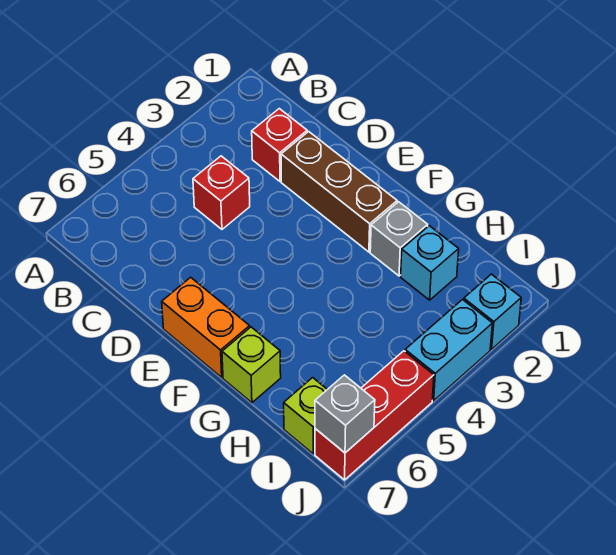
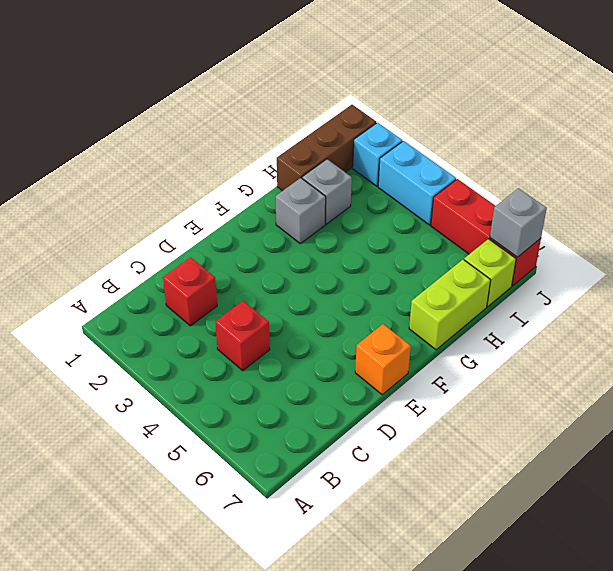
brown brick D2:F2 level 1 -> brown brick H1:J1 level 1
orange brick E7:F7 level 1 -> orange brick E7 level 1
lime brick G7 level 1 -> lime brick G7:H7 level 1
cyan brick H2 level 1 -> grey brick H2 level 1

